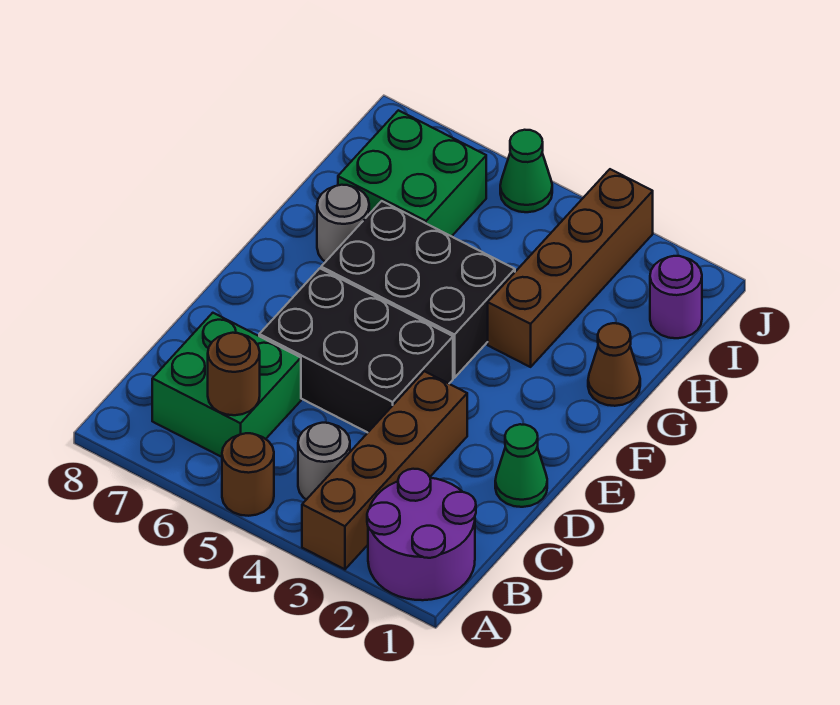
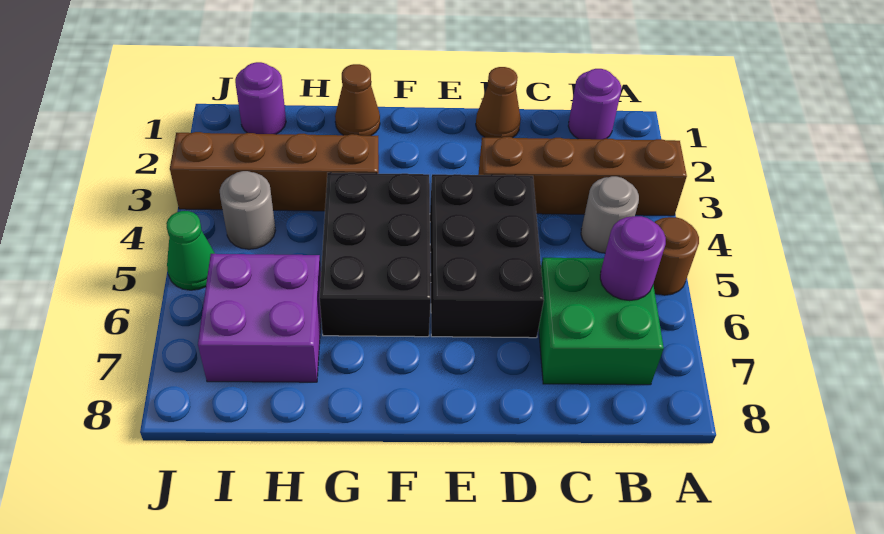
purple round brick A1:B2 level 1 -> purple round brick B1 level 1
brown round brick B6 level 2 -> purple round brick B6 level 2
green cone D1 level 1 -> brown cone D1 level 1
grey round brick G7 level 1 -> grey round brick I4 level 1
green brick H6:I7 level 1 -> purple brick H6:I7 level 1

